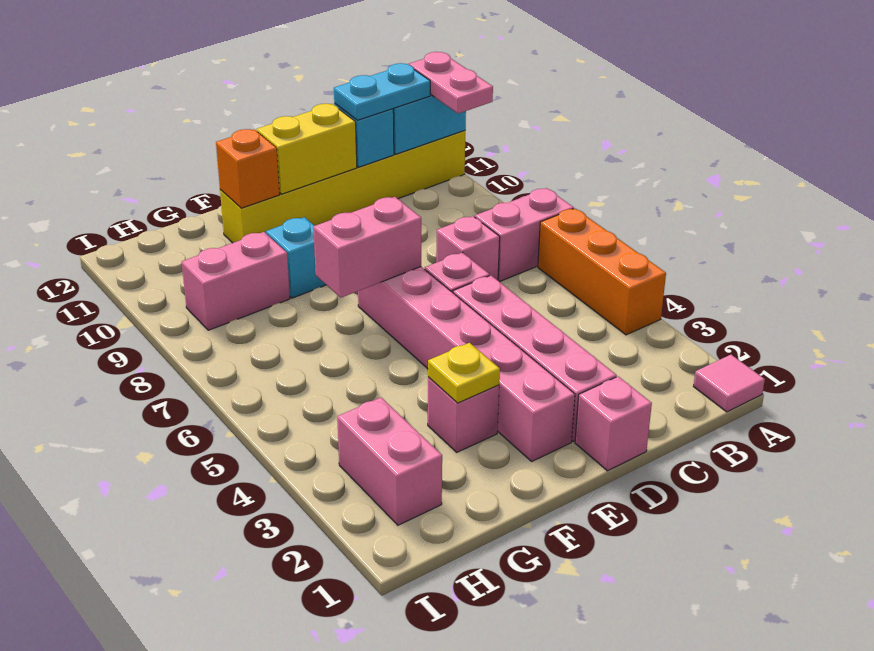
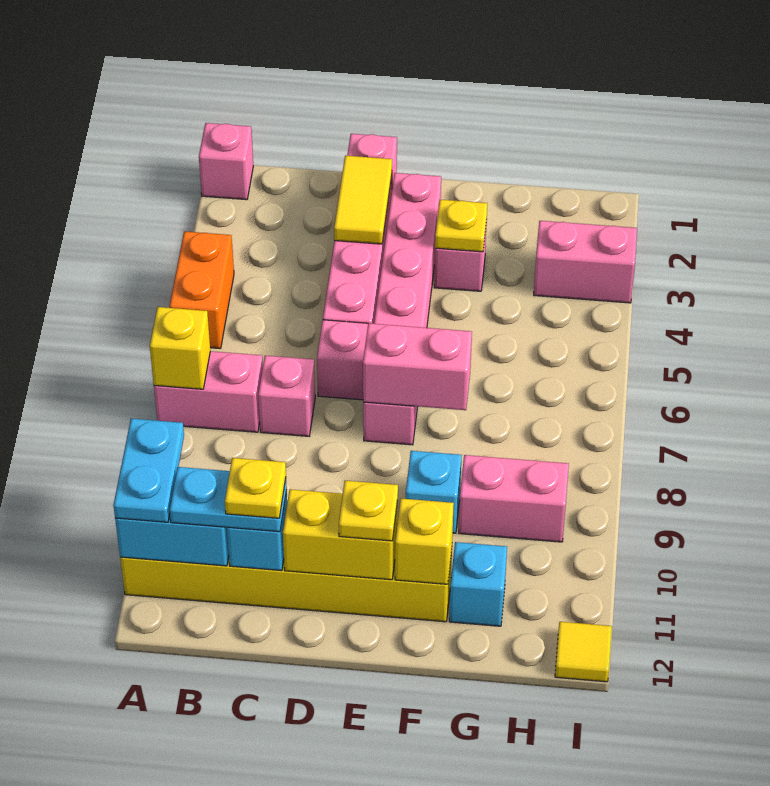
pink tile A1 level 1 -> pink brick A1 level 1
orange brick A4:A6 level 1 -> orange brick A4:A5 level 1
none -> yellow brick A7 level 2
pink plate A10:A11 level 3 -> cyan plate A10:A11 level 3
none -> yellow plate C11 level 4
none -> yellow tile D2:D3 level 2
none -> yellow plate E11 level 3
orange brick F11 level 2 -> yellow brick F11 level 2
none -> cyan brick G11 level 1
pink brick H2:H3 level 1 -> pink brick H3:I3 level 1
none -> yellow tile I12 level 1

